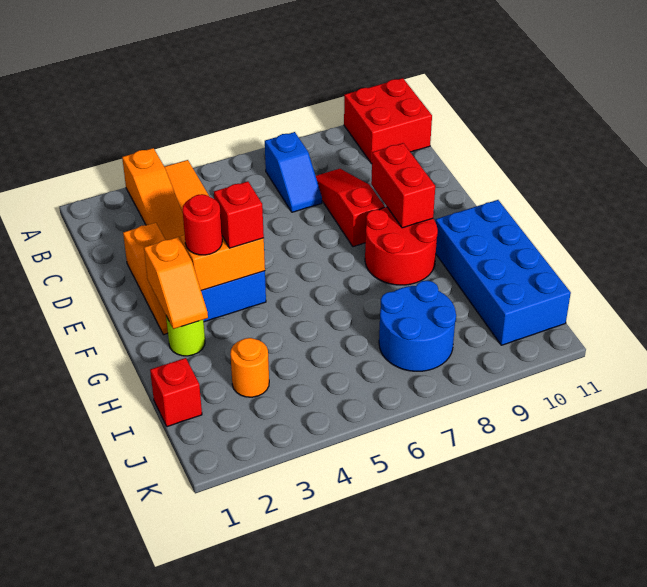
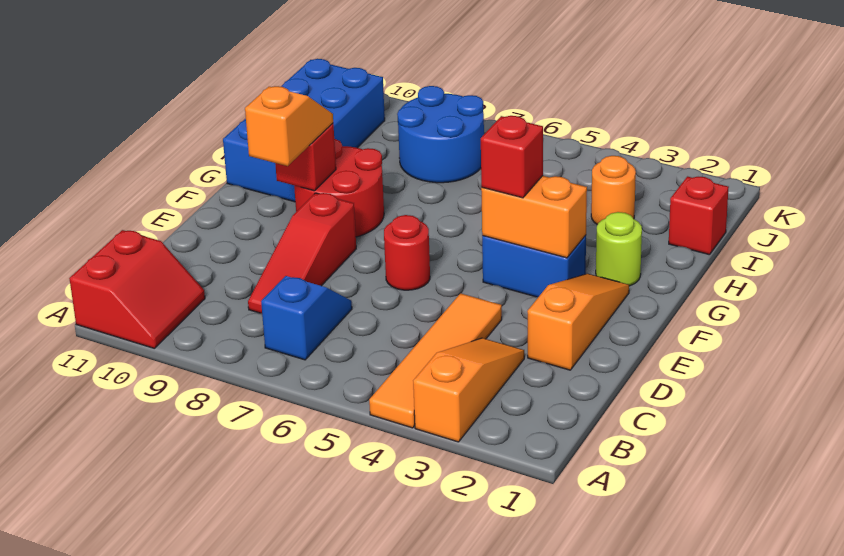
red brick A10:B11 level 1 -> red slope A10:B11 level 1 top 11
red brick E9:F9 level 2 -> red brick F9 level 2
orange slope F2:G2 level 2 top F -> orange slope E9:F9 level 3 top E
red round brick F3 level 3 -> red round brick E6 level 1

